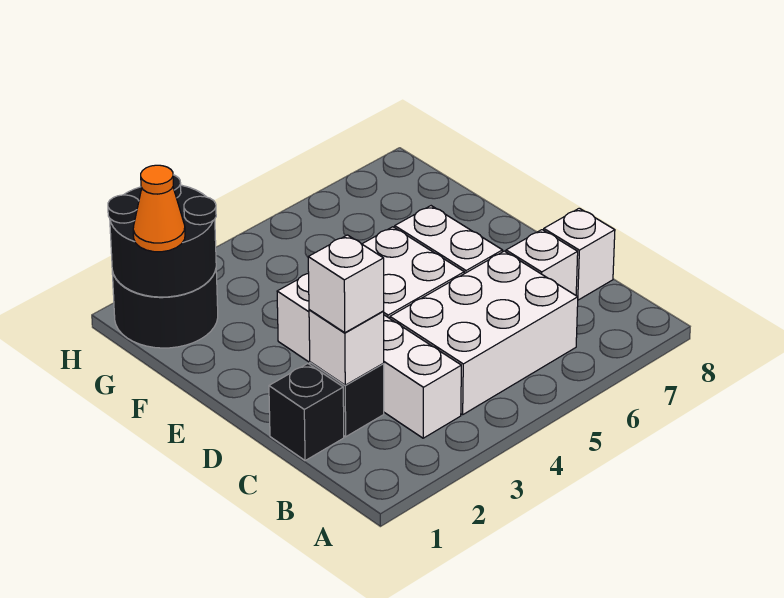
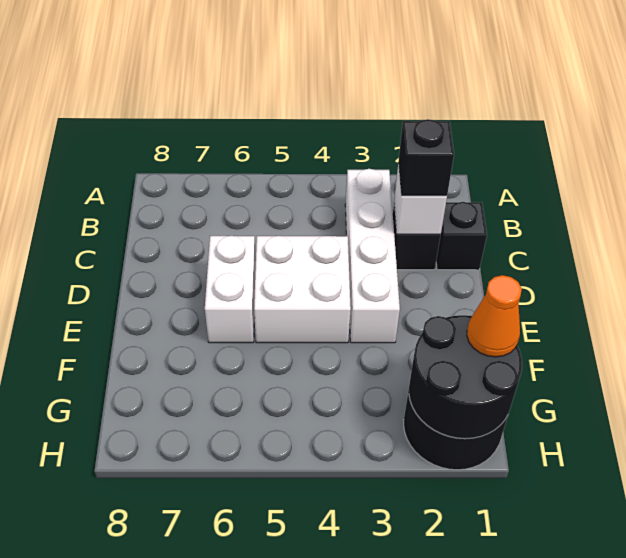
white brick B4:C6 level 1 -> none
white brick C2 level 3 -> black brick C2 level 3
white brick C7 level 1 -> none
white brick C8 level 1 -> none

